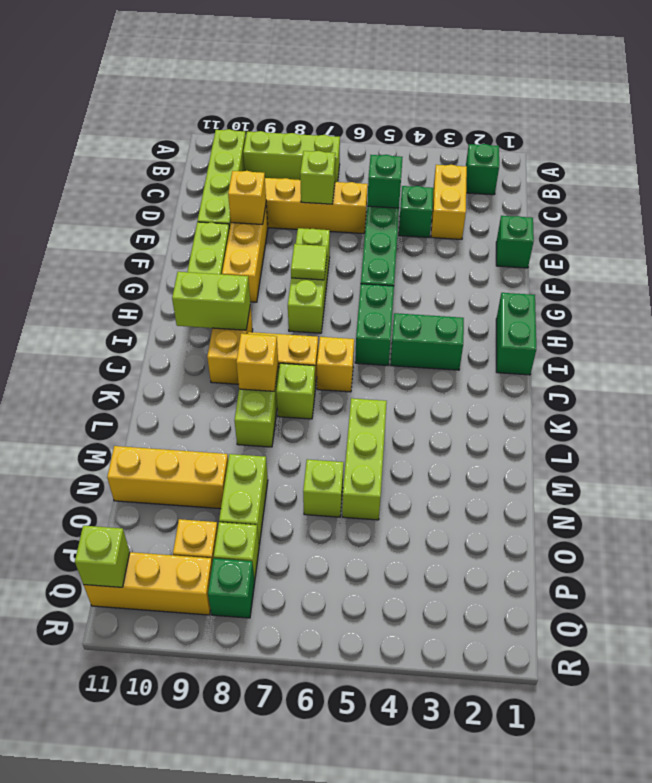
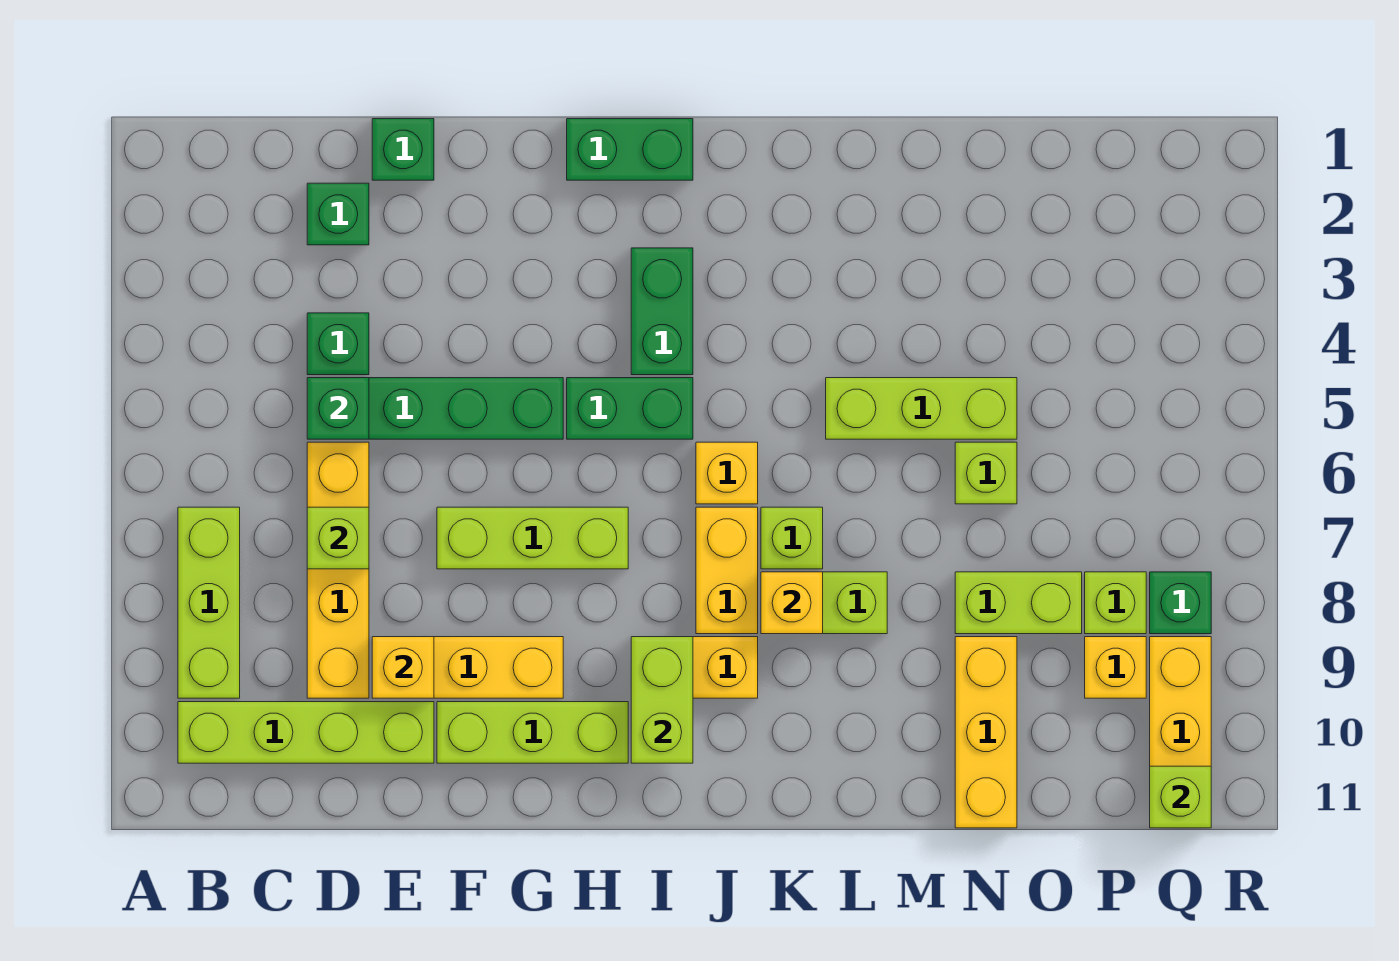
green brick B2 level 1 -> green brick D2 level 1
yellow brick C3:D3 level 1 -> none
lime tile G7 level 2 -> none

